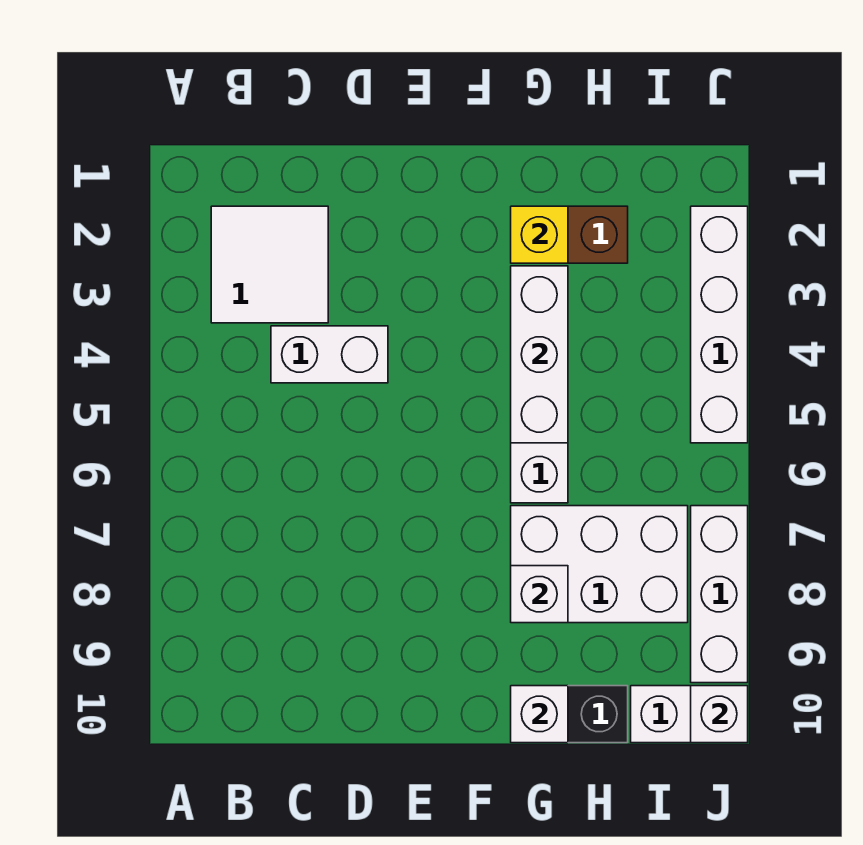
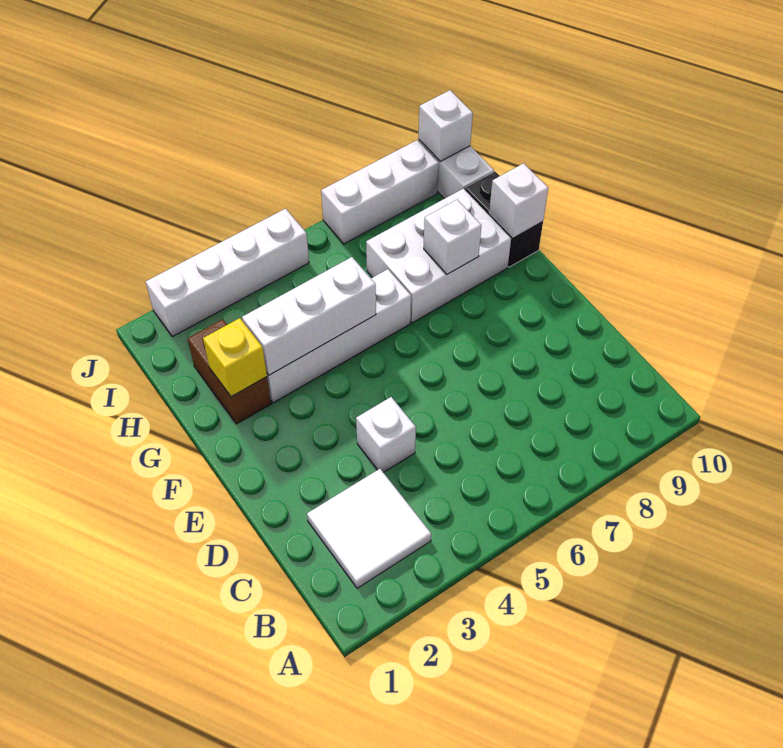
white brick C4:D4 level 1 -> white brick D4 level 1
white brick G7:I8 level 1 -> white brick G7:H9 level 1

